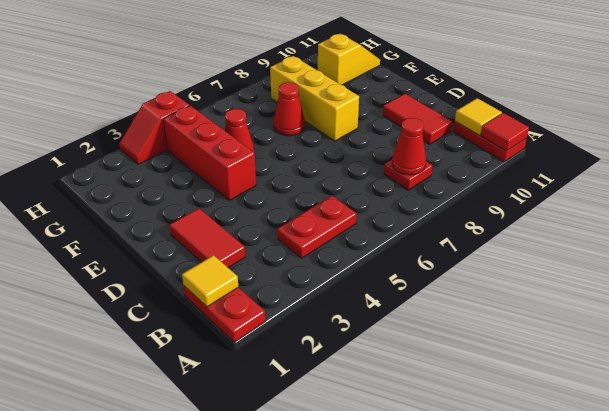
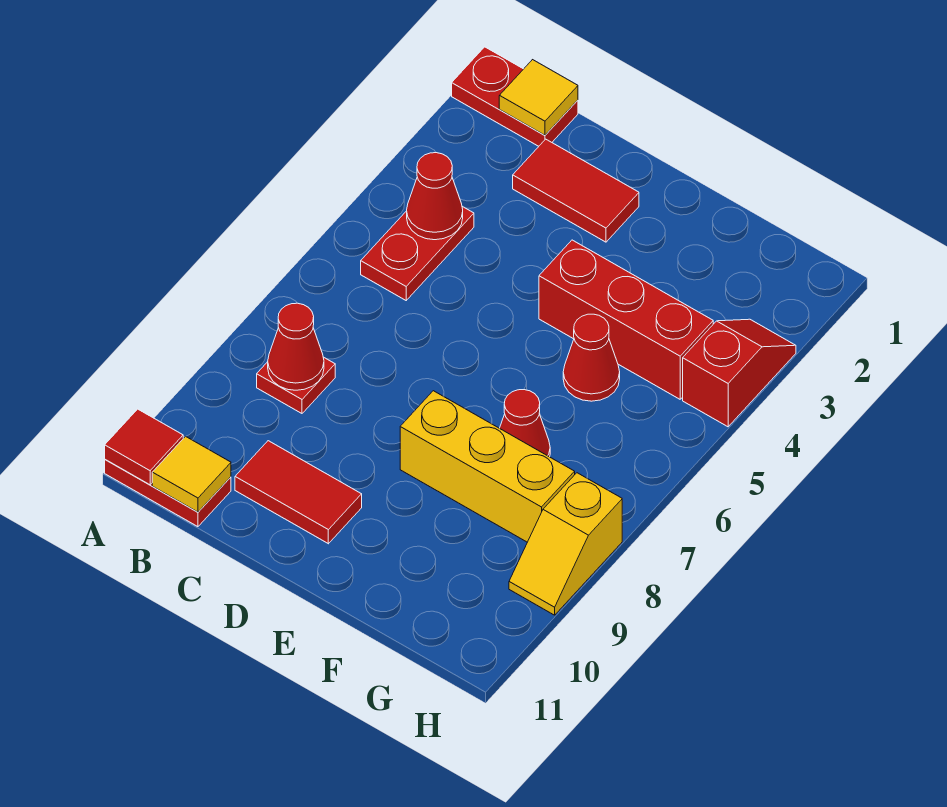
none -> red cone B4 level 2
yellow slope G10:G11 level 1 top 10 -> yellow slope H8:H9 level 1 top 8

